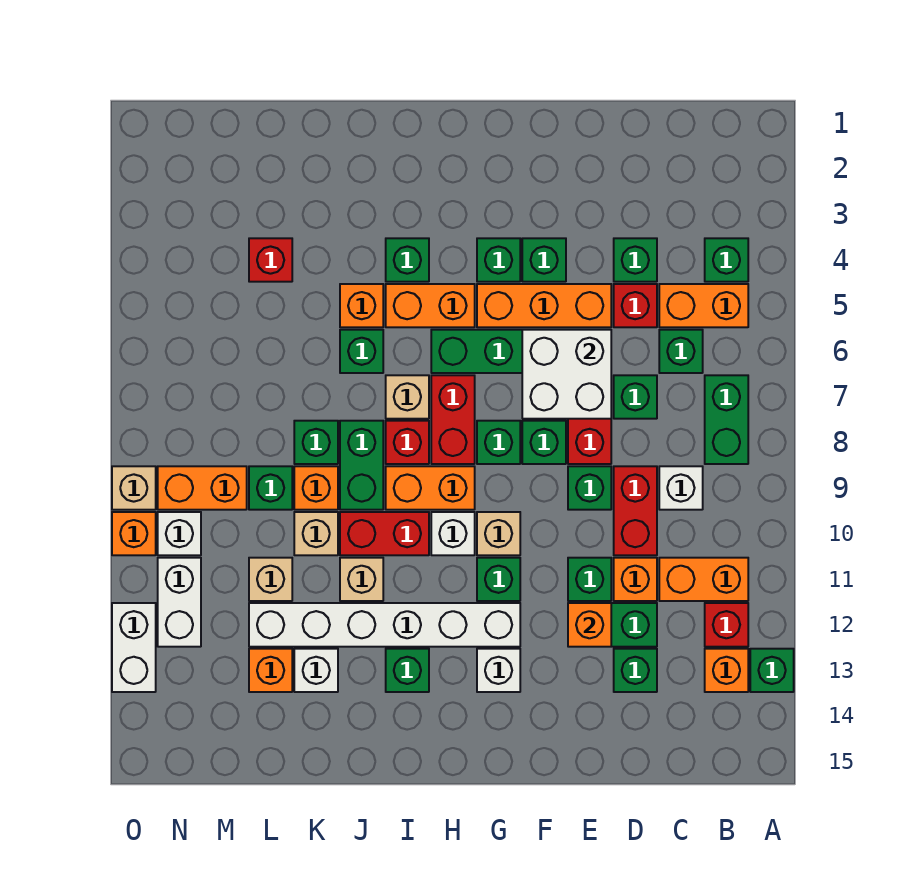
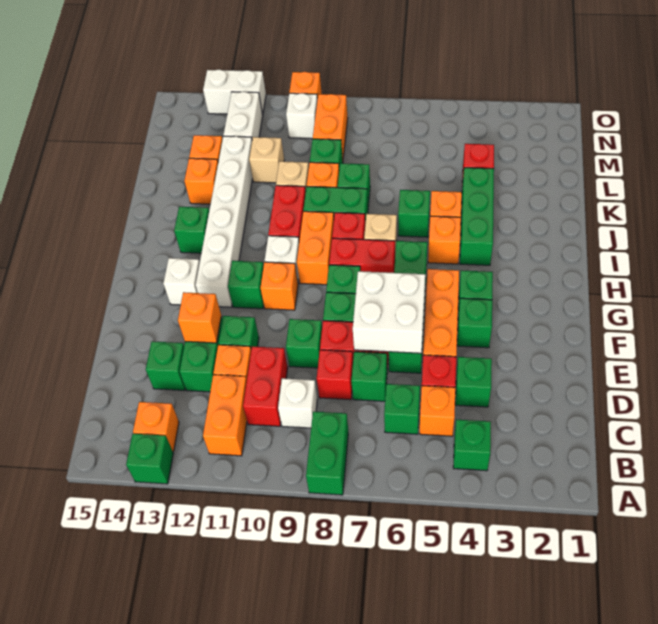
orange brick B5:C5 level 1 -> orange brick C5 level 1
green brick B7:B8 level 1 -> green brick A8:B8 level 1
red brick B12 level 1 -> red brick D8 level 1
red brick D9:D10 level 1 -> red brick C10:D10 level 1
tan brick G10 level 1 -> orange brick G10 level 1
orange brick H5:I5 level 1 -> orange brick I5 level 1
green brick I4 level 1 -> green brick I4:K4 level 1
tan brick J11 level 1 -> none
white brick K13 level 1 -> orange brick K13 level 1
white brick N11:N12 level 1 -> white brick M12:N12 level 1
tan brick O9 level 1 -> none

